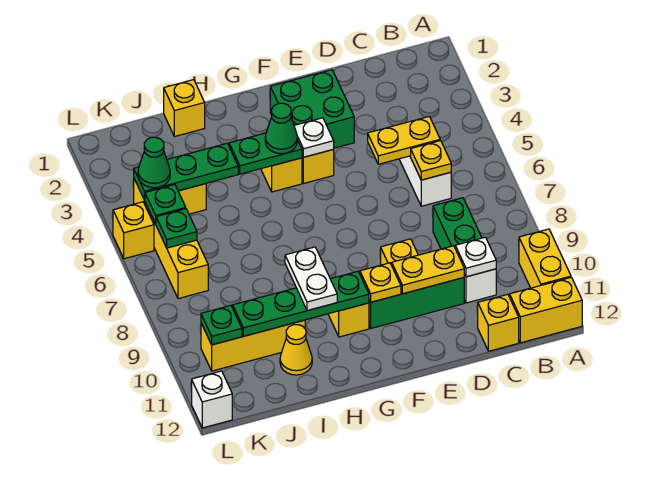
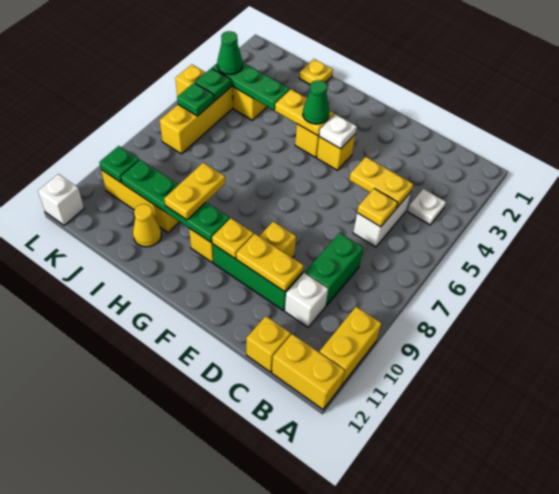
white plate C10 level 2 -> white plate B4 level 1
green brick E2:F3 level 1 -> none
green plate G4:H4 level 2 -> yellow plate G4:H4 level 2
white plate H9:H10 level 3 -> yellow plate H9:H10 level 3
yellow brick I1 level 1 -> yellow plate I1 level 1

